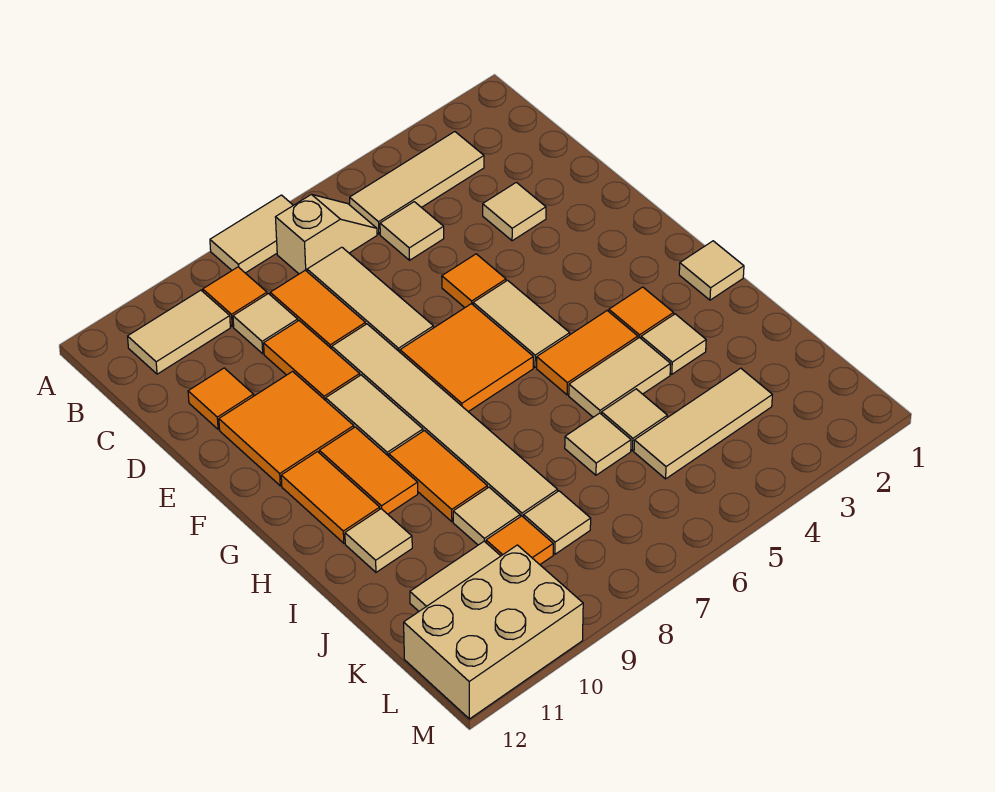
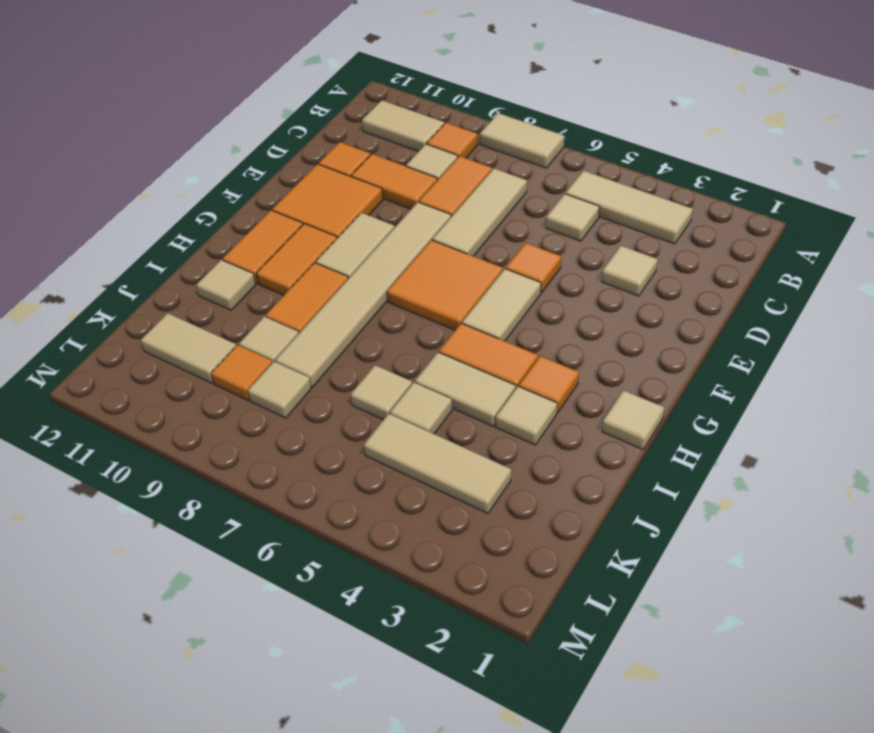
tan slope B6:B7 level 1 top 7 -> none
orange tile D9:E9 level 1 -> orange tile D9:D10 level 1
tan brick L10:M12 level 1 -> none

